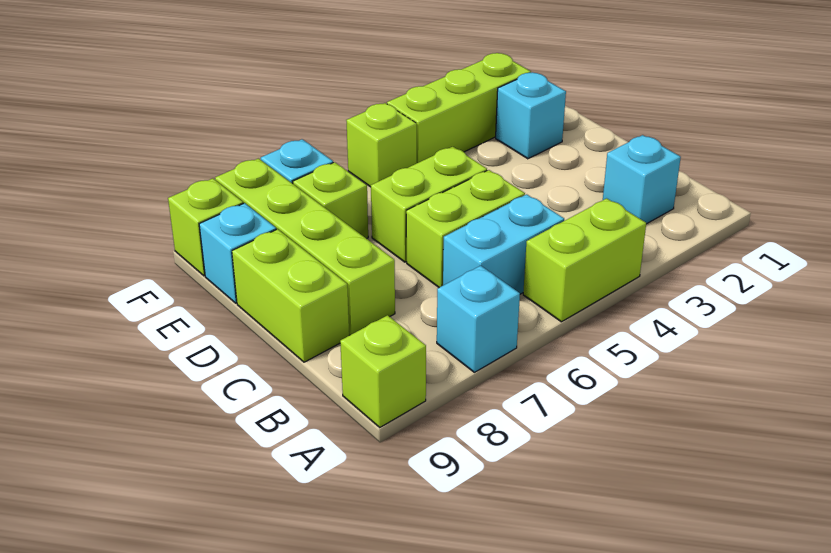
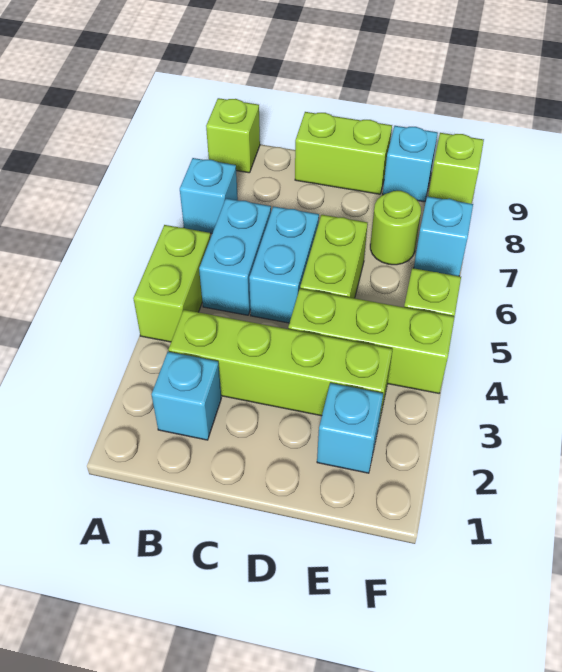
lime brick C5:C6 level 1 -> cyan brick C5:C6 level 1
lime brick C8:F8 level 1 -> lime brick B3:E3 level 1
lime brick E7 level 1 -> lime round brick E7 level 1
lime brick F2:F4 level 1 -> lime brick D4:F4 level 1

